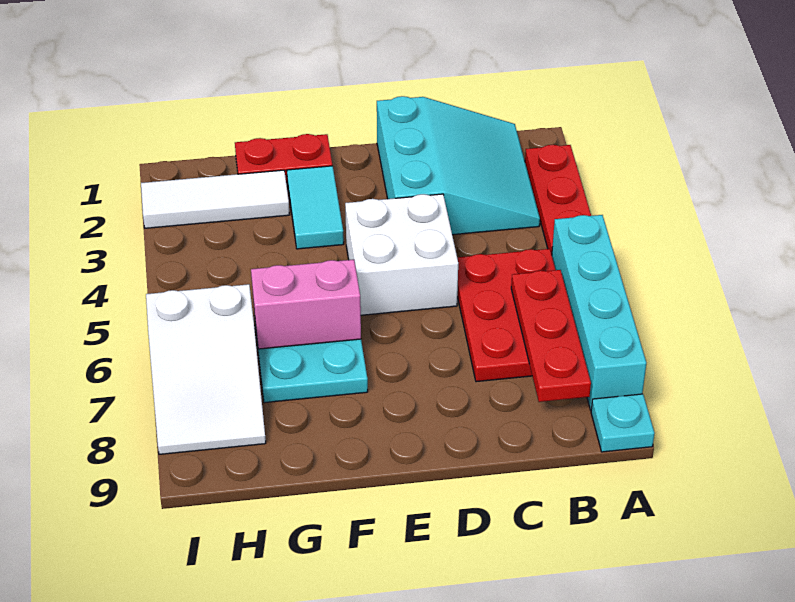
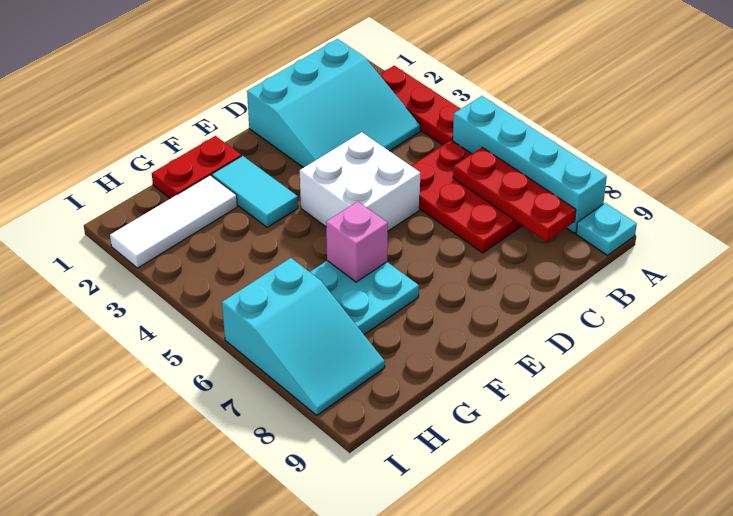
cyan slope B1:D3 level 1 top D -> cyan slope B1:D3 level 1 top 1
pink brick F6:G6 level 2 -> pink brick F6 level 2
white slope H6:I8 level 1 top 6 -> cyan slope H6:I8 level 1 top 6

